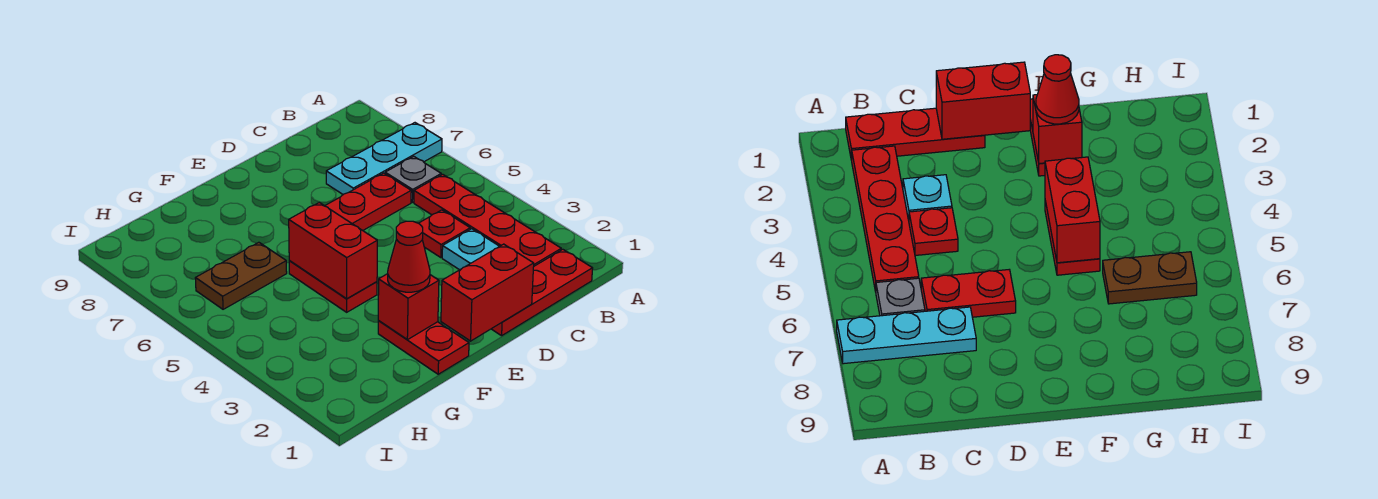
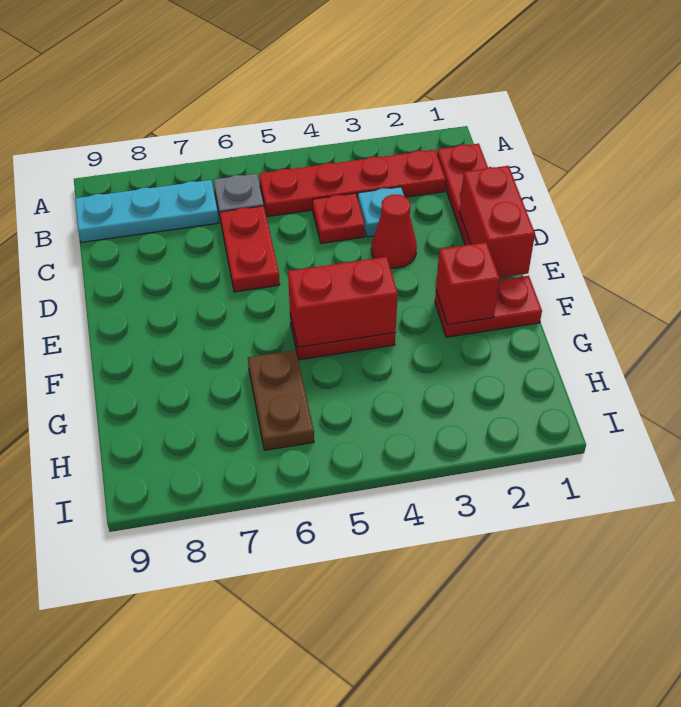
cyan plate A7:C7 level 1 -> cyan plate B7:B9 level 1
red cone F2 level 3 -> red cone D3 level 1

